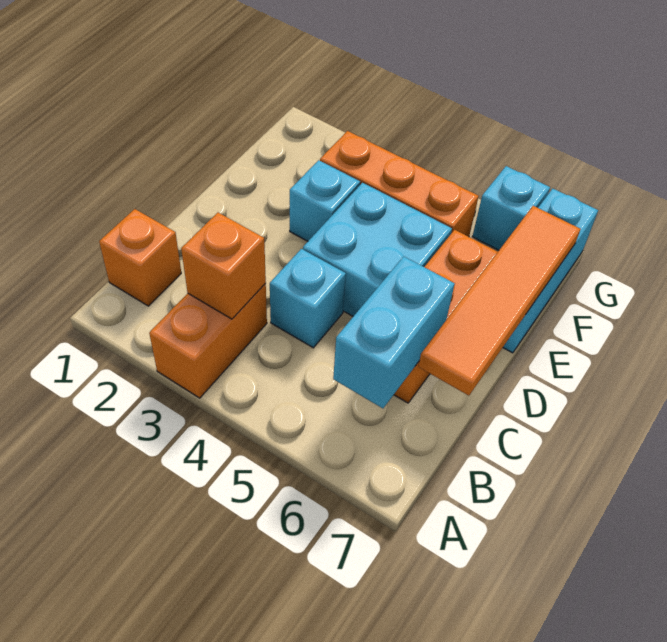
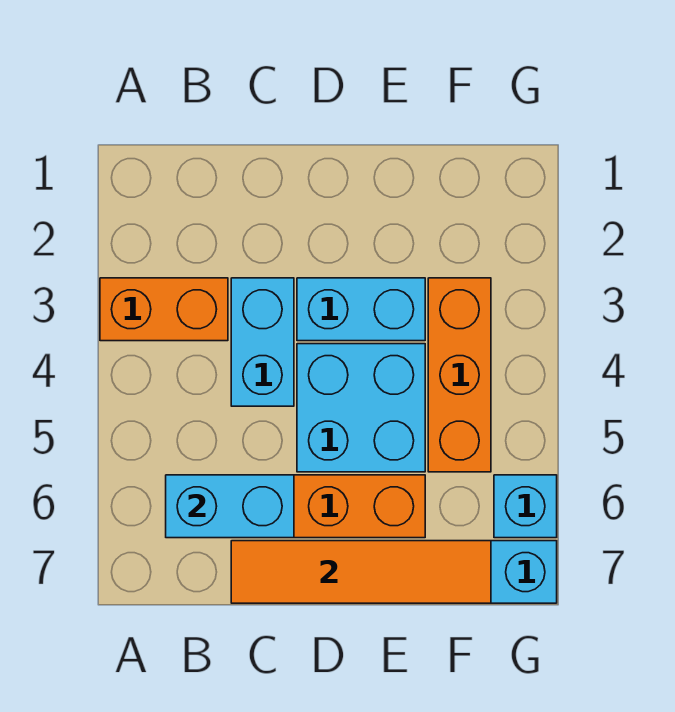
orange brick B1 level 1 -> none
orange brick B3 level 2 -> none
cyan brick C4 level 1 -> cyan brick C3:C4 level 1
cyan brick E3 level 1 -> cyan brick D3:E3 level 1

